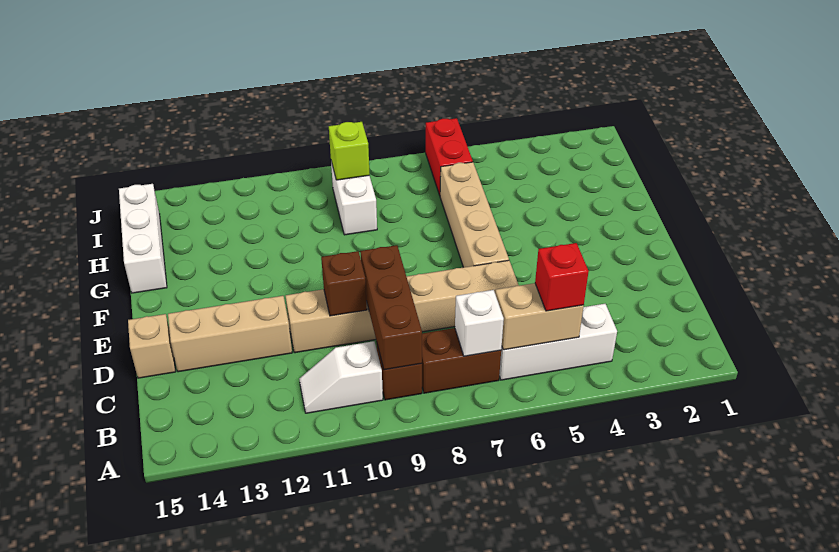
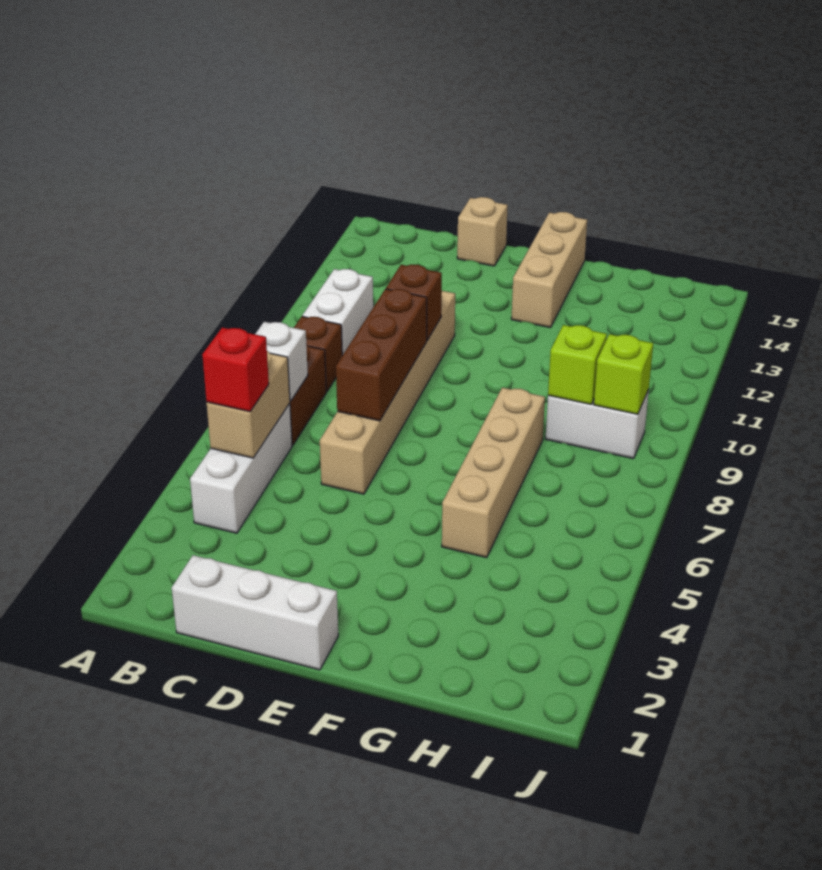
brown brick B9:D9 level 2 -> brown brick D7:D9 level 2
white slope B10:B11 level 1 top 10 -> white brick B10:B11 level 1
tan brick D12:D14 level 1 -> tan brick F13:F15 level 1
tan brick E6:H6 level 1 -> tan brick G5:G8 level 1
white brick G15:I15 level 1 -> white brick C1:E1 level 1
none -> lime brick H9 level 2
red brick I6:J6 level 1 -> none

